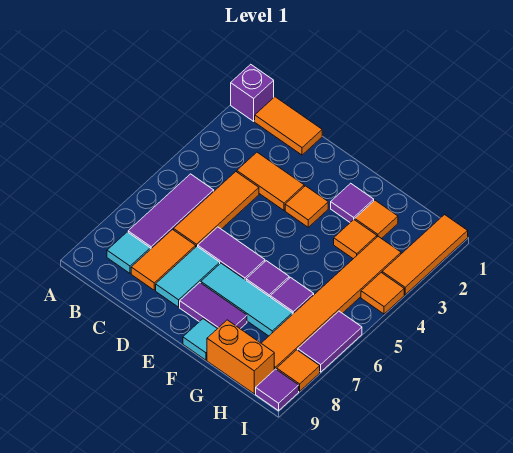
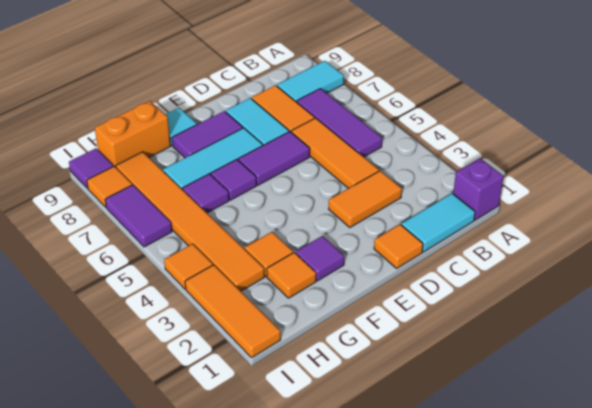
orange tile B1:C1 level 1 -> cyan tile B1:C1 level 1
cyan tile B8 level 1 -> cyan tile A8:B8 level 1
orange tile E3 level 1 -> orange tile D1 level 1

